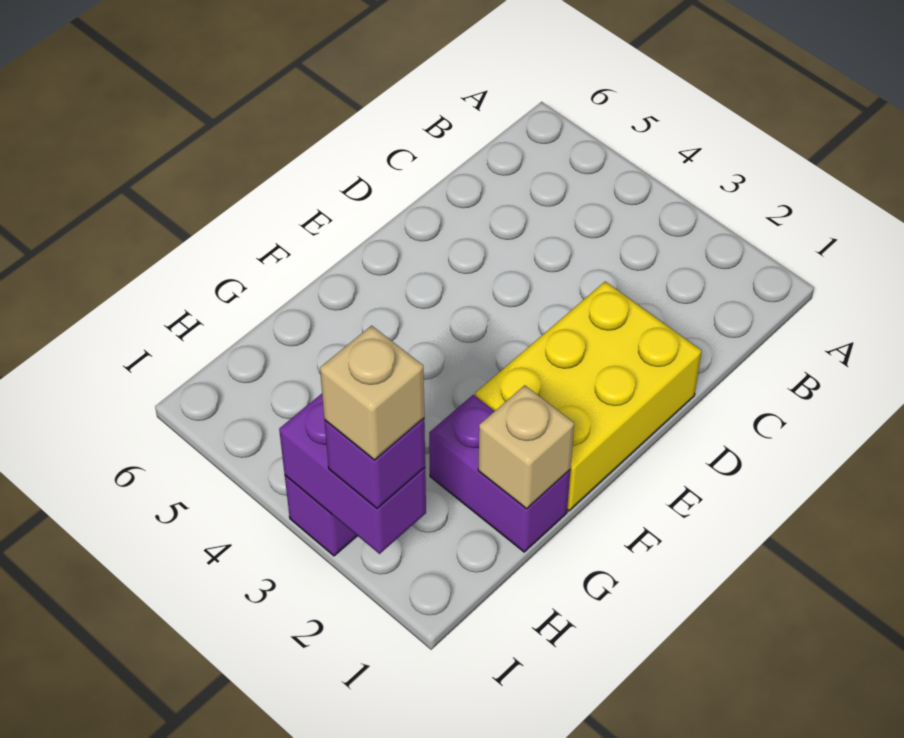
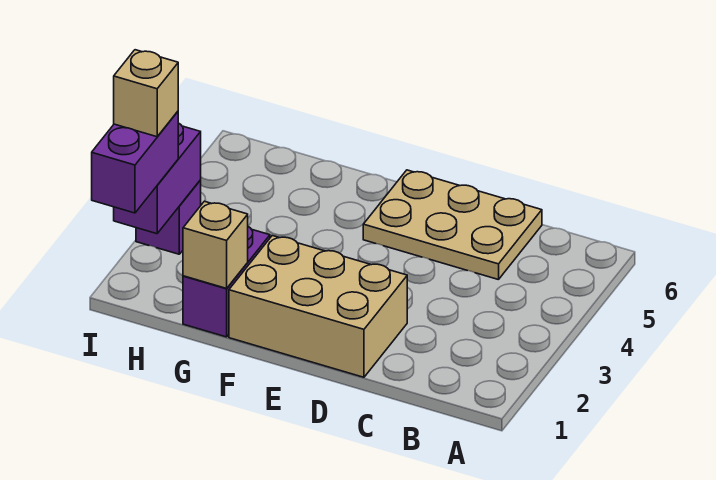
none -> tan plate C5:E6 level 1
yellow brick D1:F2 level 1 -> tan brick D1:F2 level 1
purple brick I2 level 3 -> purple brick I1:I2 level 3

